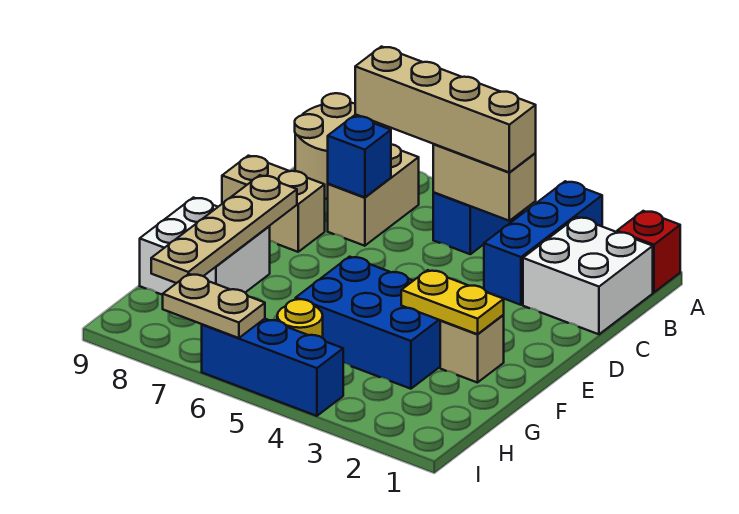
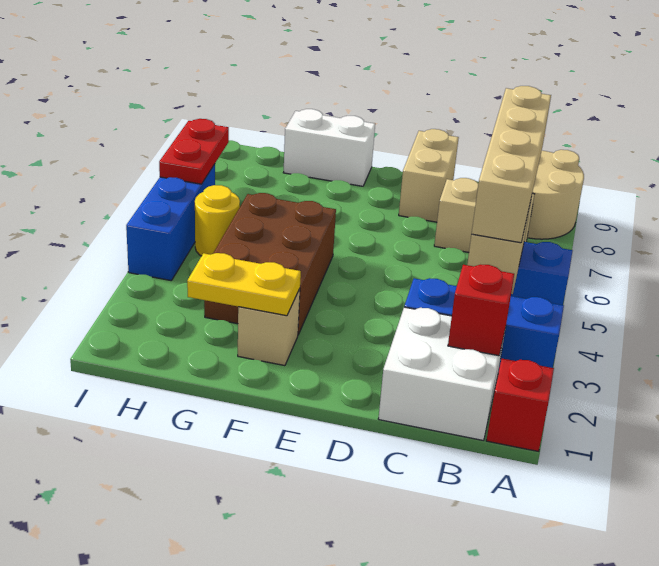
none -> red brick B2 level 2
blue brick C7 level 2 -> none
tan plate E8:H8 level 2 -> none
yellow plate F2:F3 level 2 -> yellow plate F2:G2 level 2
blue brick F3:G5 level 1 -> brown brick F3:G5 level 1
white brick F8:G9 level 1 -> white brick F9:G9 level 1
tan plate I6:I7 level 2 -> red plate I6:I7 level 2

